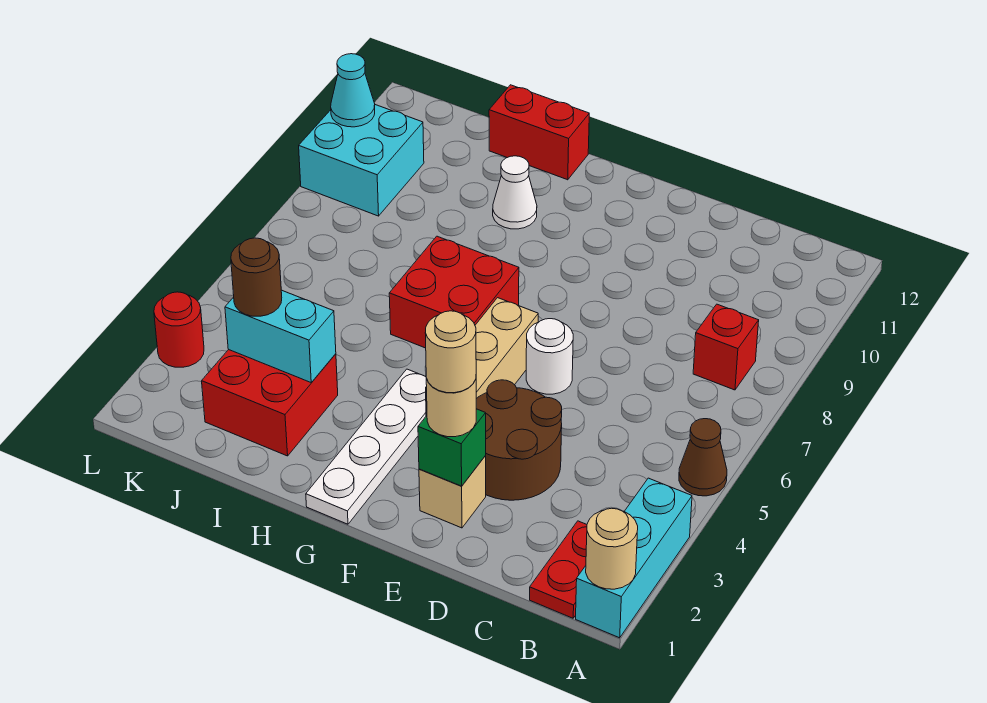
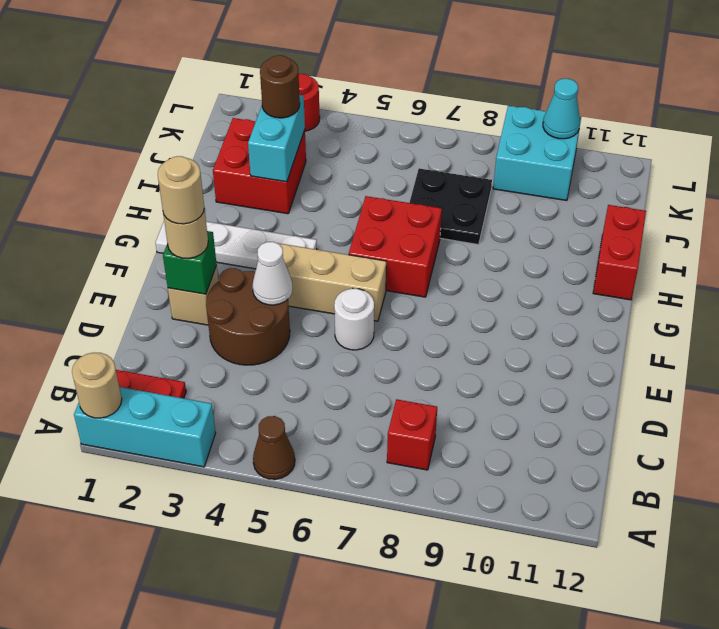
white cone H10 level 1 -> white cone E4 level 2
none -> black plate I7:J8 level 1

